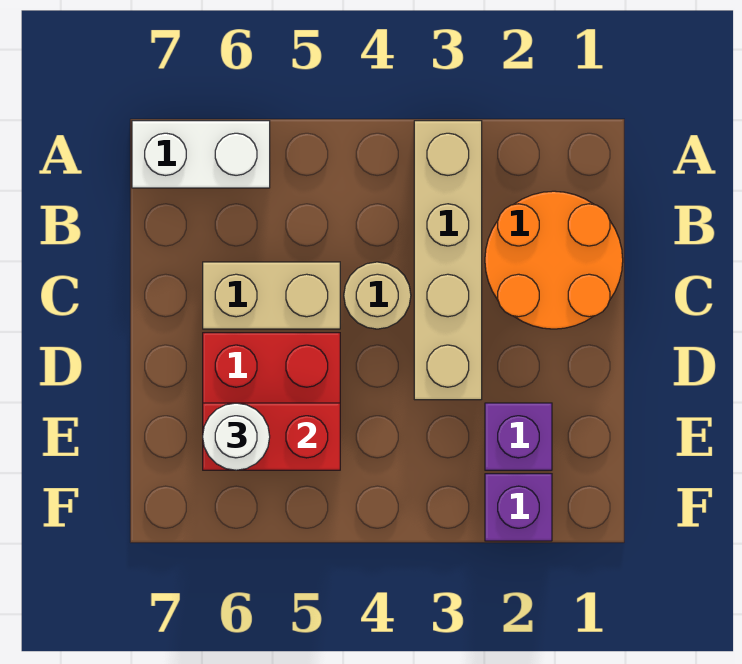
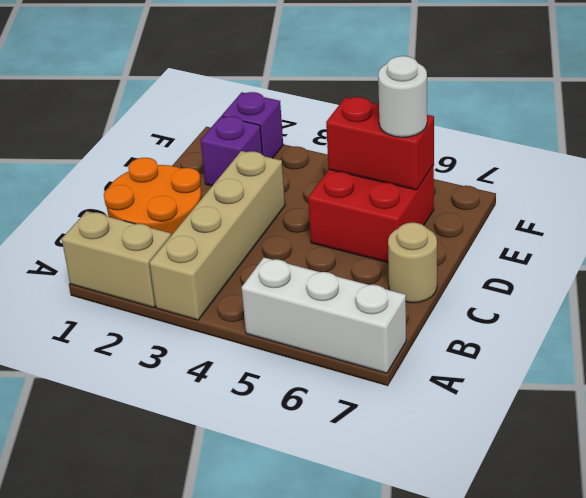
white brick A6:A7 level 1 -> white brick A5:A7 level 1
tan round brick C4 level 1 -> tan round brick C7 level 1
tan brick C5:C6 level 1 -> tan brick A1:A2 level 1

